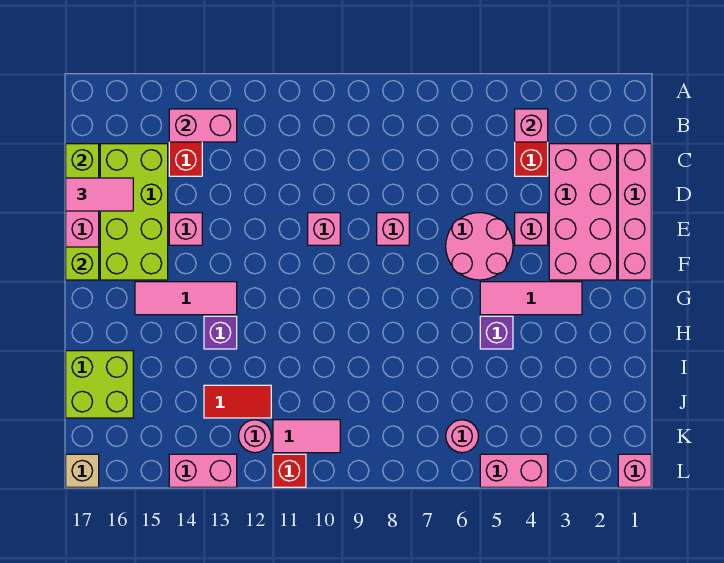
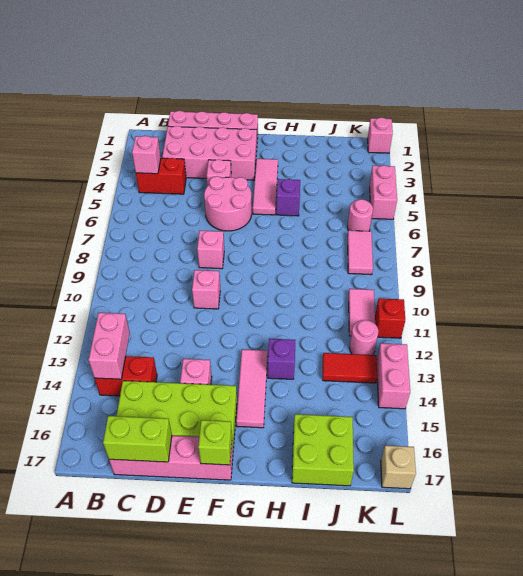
pink tile D16:D17 level 3 -> pink tile K7:K8 level 1
red tile J12:J13 level 1 -> red tile J13:K13 level 1

